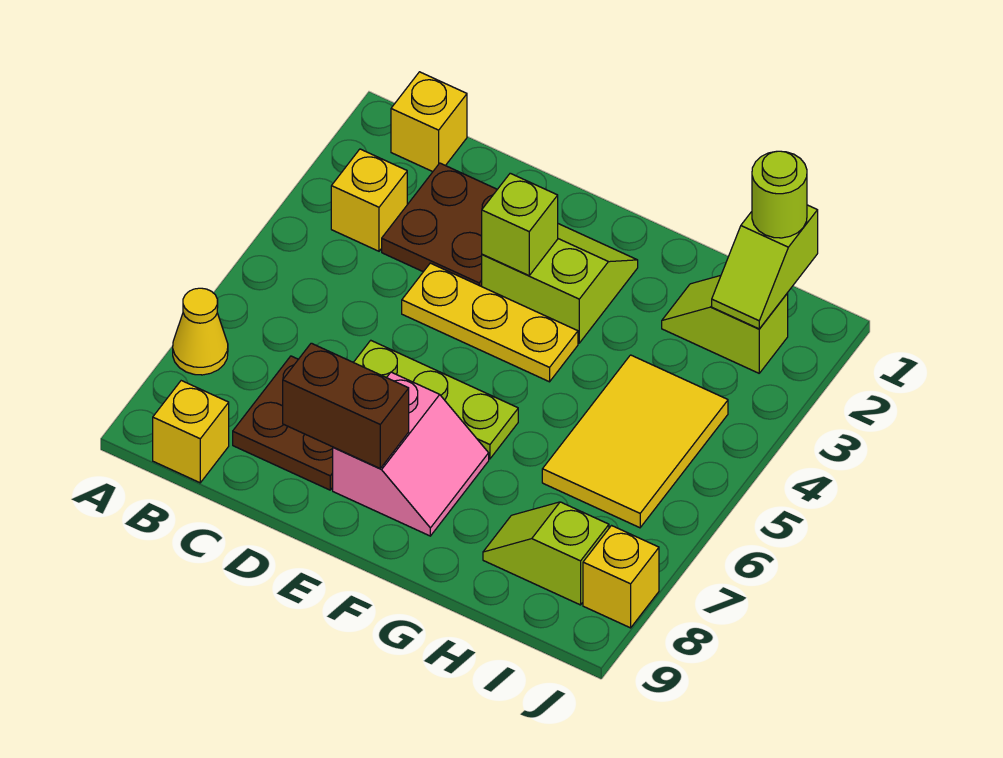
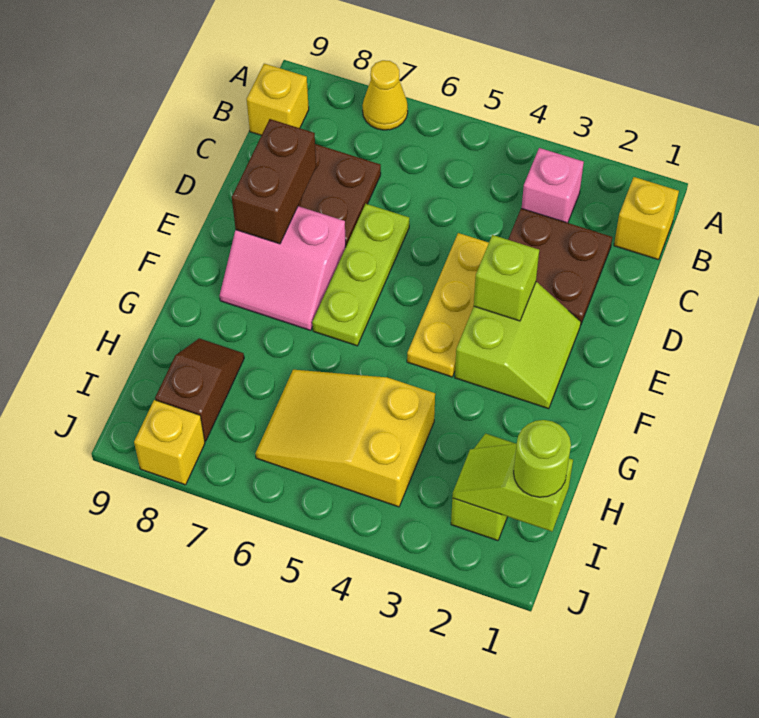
yellow brick B3 level 1 -> pink brick B3 level 1
yellow tile H4:I6 level 1 -> yellow slope H4:I6 level 1 top 4
lime slope H8:I8 level 1 top I -> brown slope H8:I8 level 1 top I

